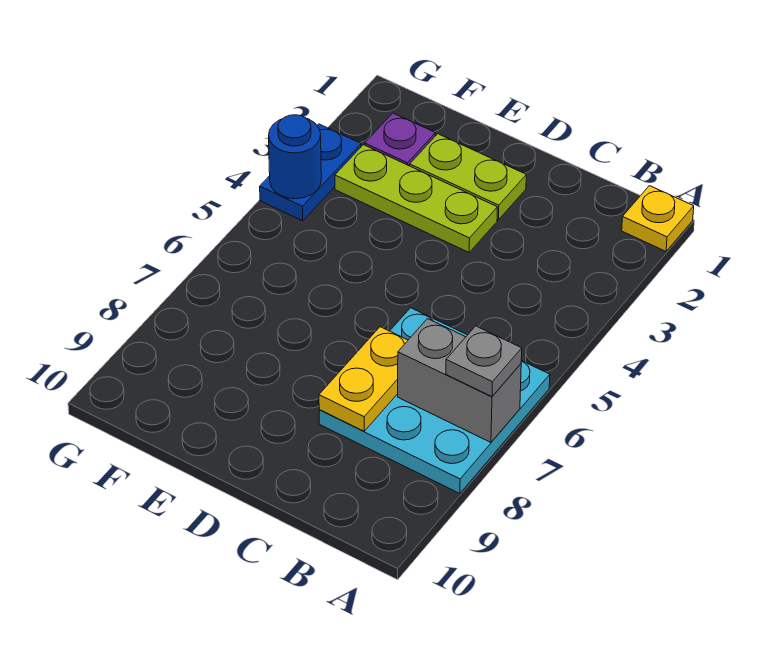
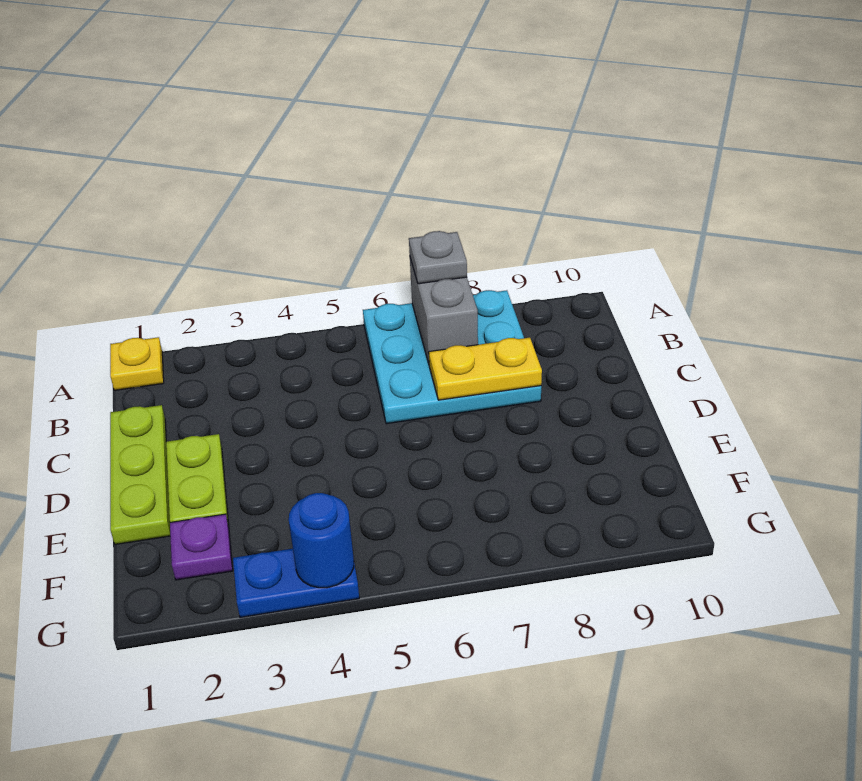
lime plate D3:F3 level 1 -> lime plate C1:E1 level 1

